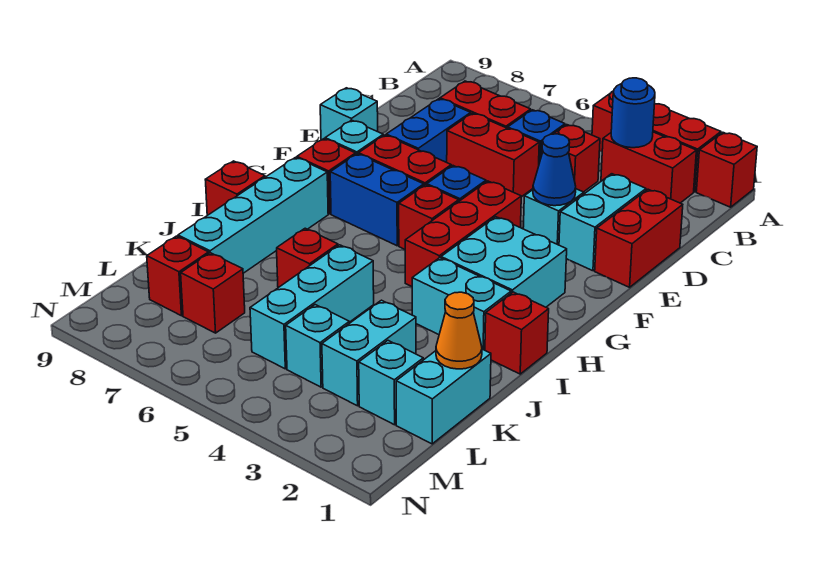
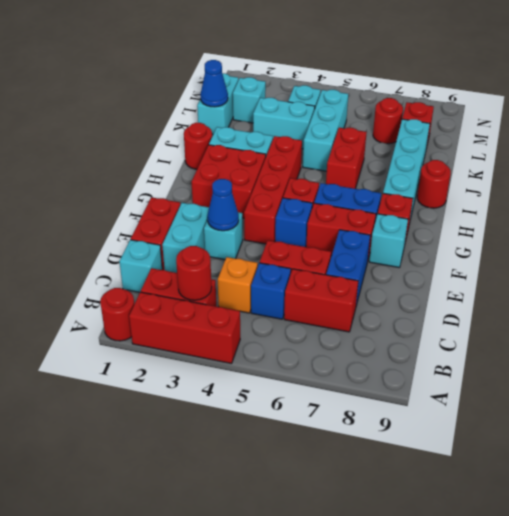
red brick A1 level 1 -> red round brick A1 level 1
blue round brick B3 level 2 -> red round brick B3 level 2
red brick C4 level 1 -> orange brick C4 level 1
cyan brick E9 level 1 -> cyan brick C1 level 1
red brick F4:H4 level 1 -> red brick F4:I4 level 1
cyan brick G2:H3 level 1 -> red brick G2:H3 level 1
red brick I1 level 1 -> red round brick I1 level 1
red brick I9 level 1 -> red round brick I9 level 1
red brick J6 level 1 -> red brick I6:J6 level 1
orange cone K1 level 2 -> blue cone K1 level 2
cyan brick K3:L3 level 1 -> cyan brick K3:K4 level 1
red brick L7 level 1 -> red round brick L7 level 1

